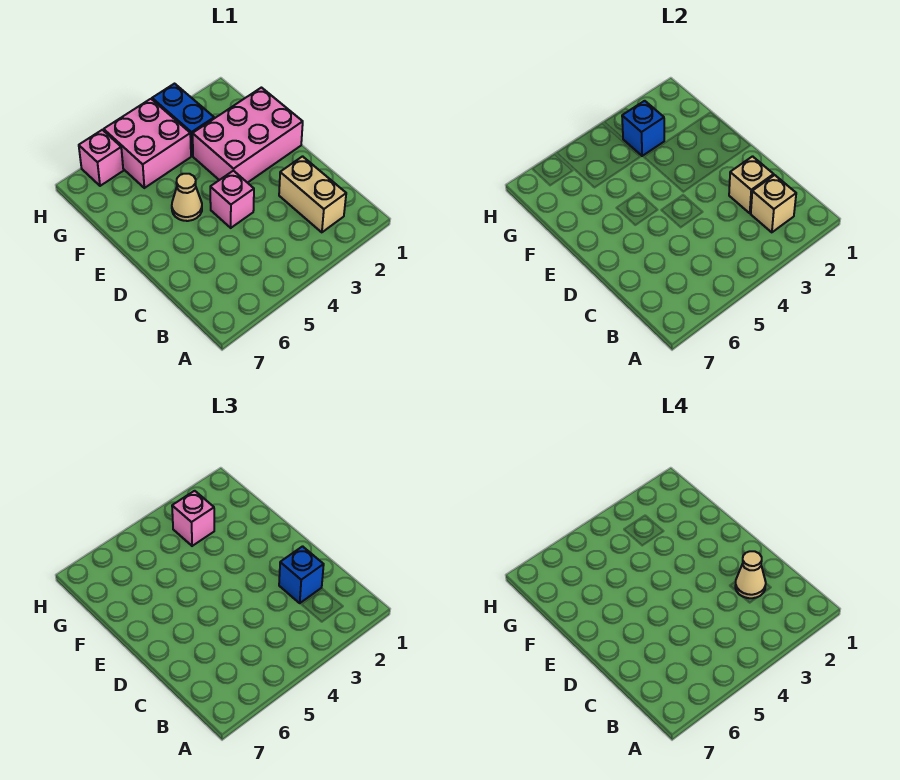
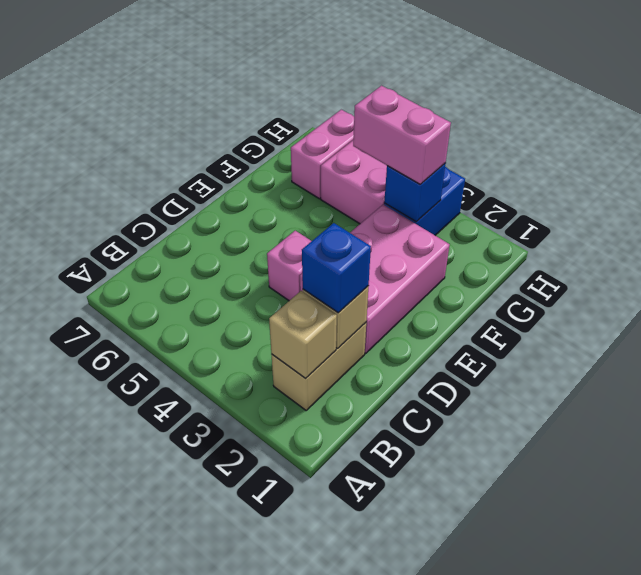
tan cone C2 level 4 -> none
pink brick E1:F3 level 1 -> pink brick D2:F3 level 1
tan cone E5 level 1 -> none
pink brick G3 level 3 -> pink brick G3:G4 level 3
pink brick H6 level 1 -> pink brick G6:H6 level 1

